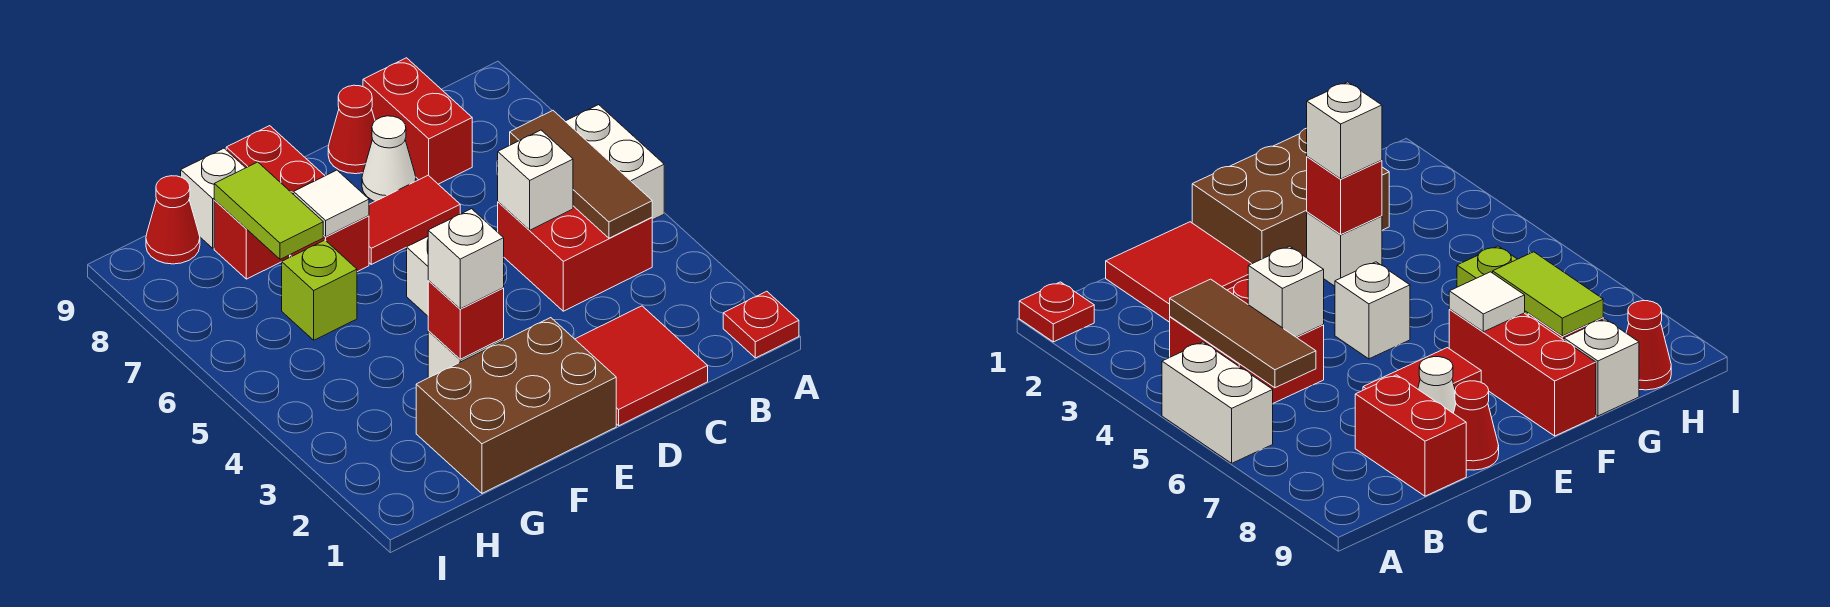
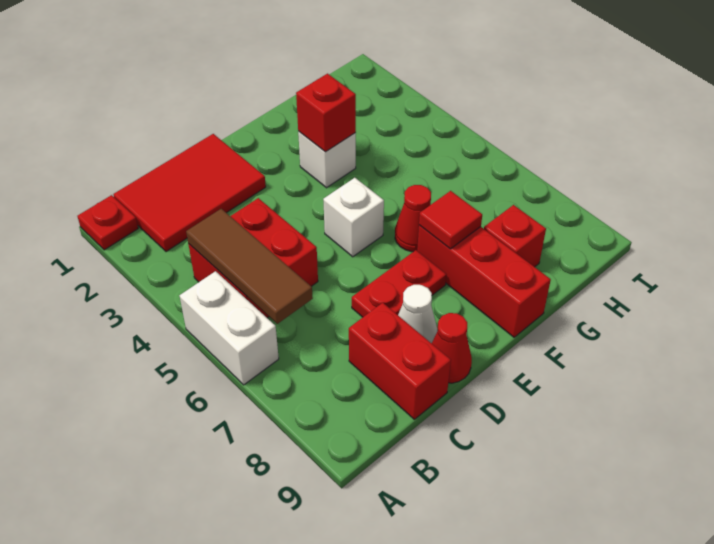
red tile C1:D2 level 1 -> red tile B1:D2 level 1
white brick C5 level 2 -> none
red tile D7:E7 level 1 -> red plate D7:E7 level 1
brown brick E1:G2 level 1 -> none
white brick F3 level 3 -> none
white tile F7 level 2 -> red tile F7 level 2
lime brick G6 level 1 -> none
lime tile G7:G8 level 2 -> none
white brick G9 level 1 -> none
red cone H9 level 1 -> red cone F6 level 1

